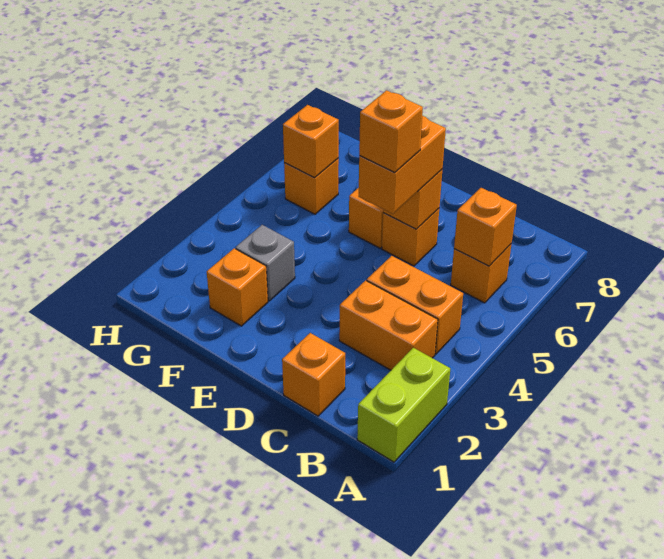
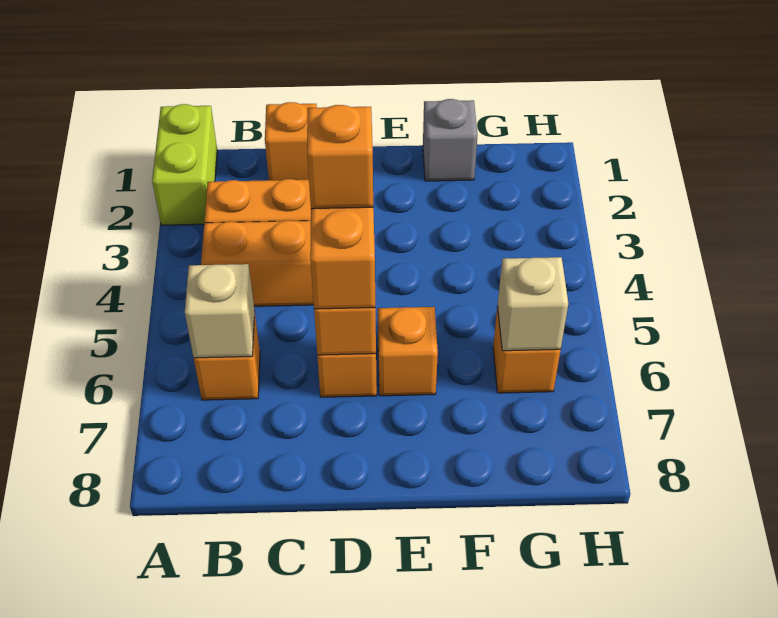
orange brick B6 level 2 -> tan brick B6 level 2
orange brick F2 level 1 -> none
grey brick F3 level 1 -> grey brick F1 level 1
orange brick G6 level 2 -> tan brick G6 level 2

